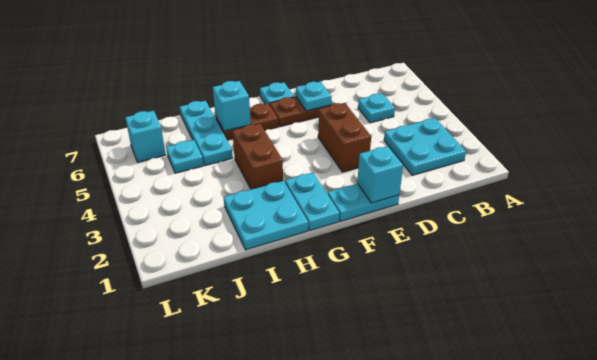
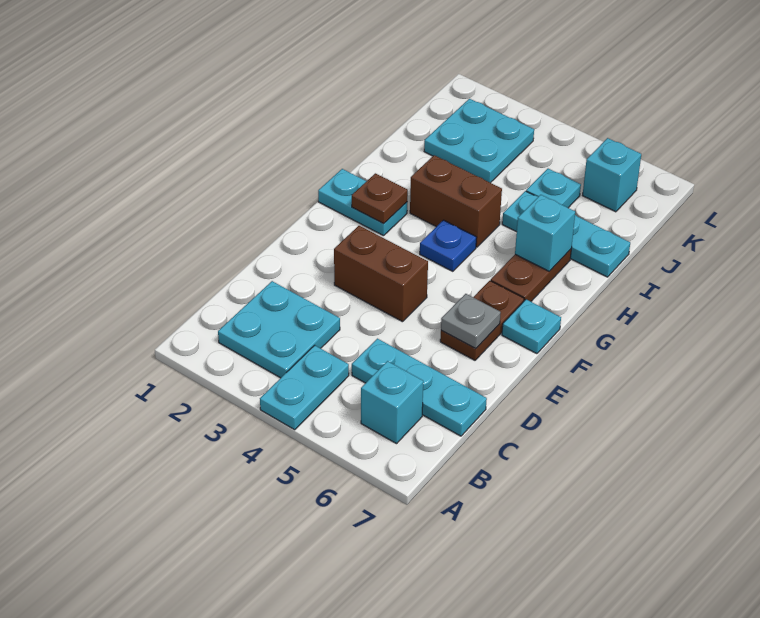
cyan plate C5 level 1 -> cyan plate C5:C7 level 1
cyan plate E1:F1 level 1 -> cyan plate A4:B4 level 1
cyan brick E1 level 2 -> cyan brick B6 level 1
cyan plate E6 level 2 -> grey plate E6 level 2
none -> brown plate G2 level 2
none -> blue plate G4 level 1
cyan plate H1:I2 level 1 -> cyan plate J2:K3 level 1

